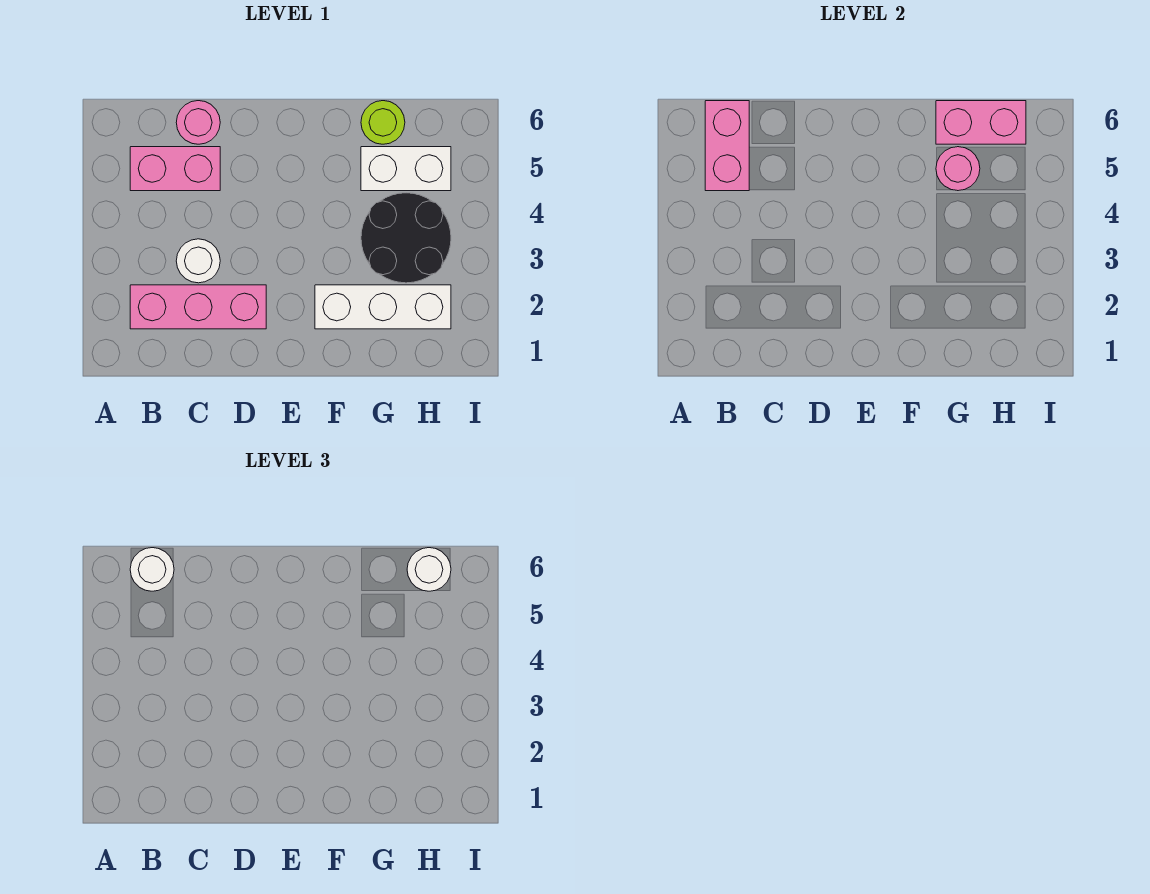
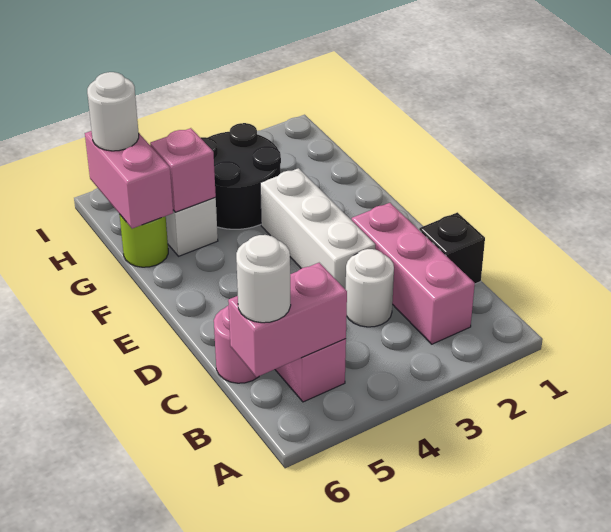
none -> black brick C1 level 1
white brick F2:H2 level 1 -> white brick D3:F3 level 1
pink round brick G5 level 2 -> pink brick G5 level 2

